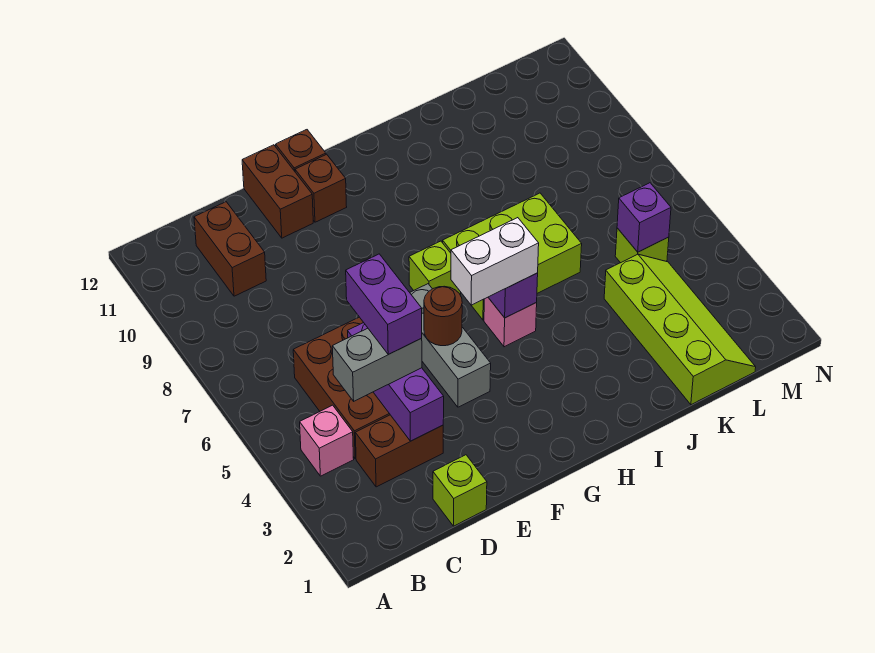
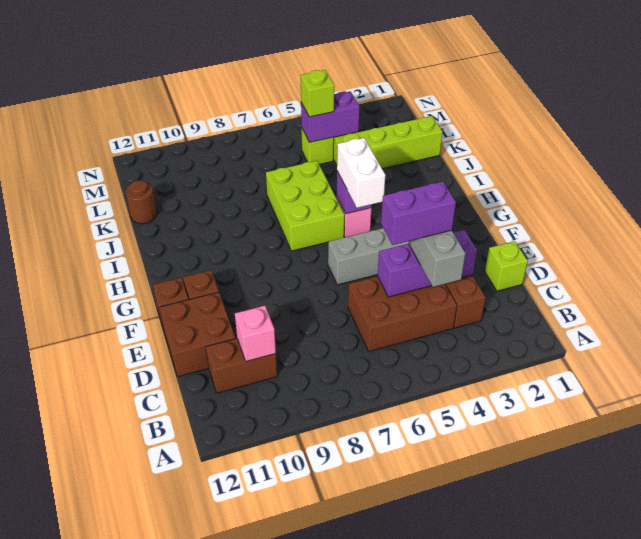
pink brick B4 level 1 -> pink brick C10 level 2
brown brick E11:E12 level 1 -> brown brick D11:E12 level 1
brown round brick F5 level 2 -> brown round brick K12 level 1
lime brick G7 level 1 -> lime brick L5 level 3
purple brick L5 level 2 -> purple brick L4:L5 level 2

